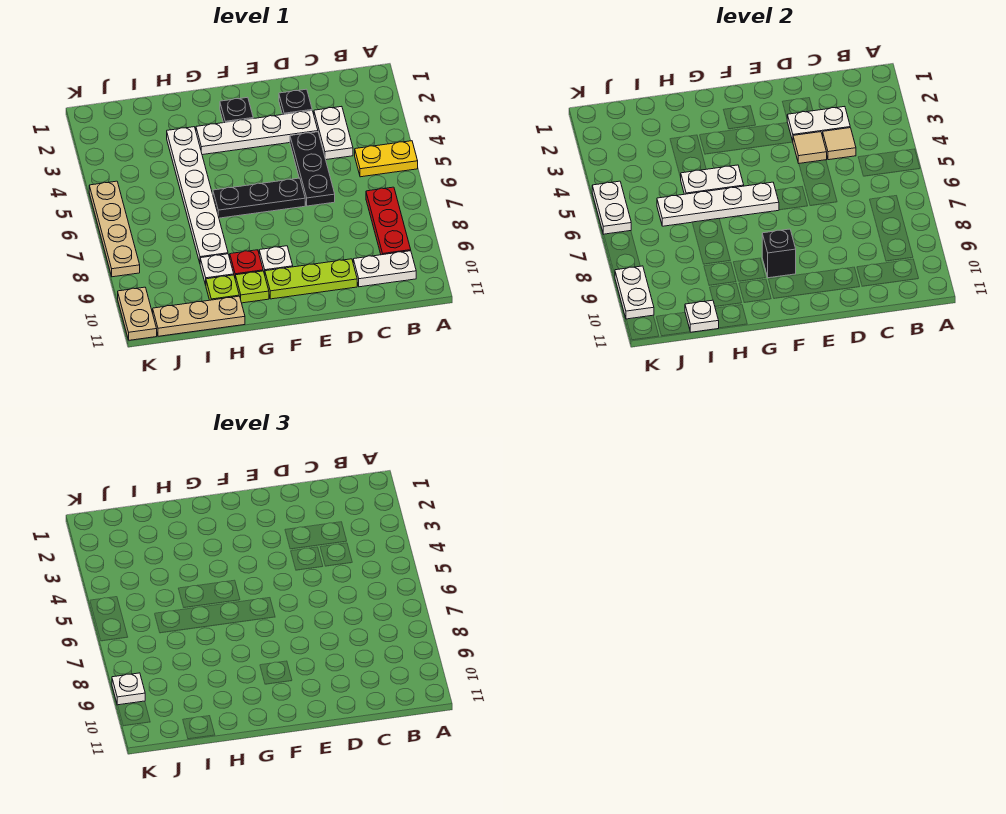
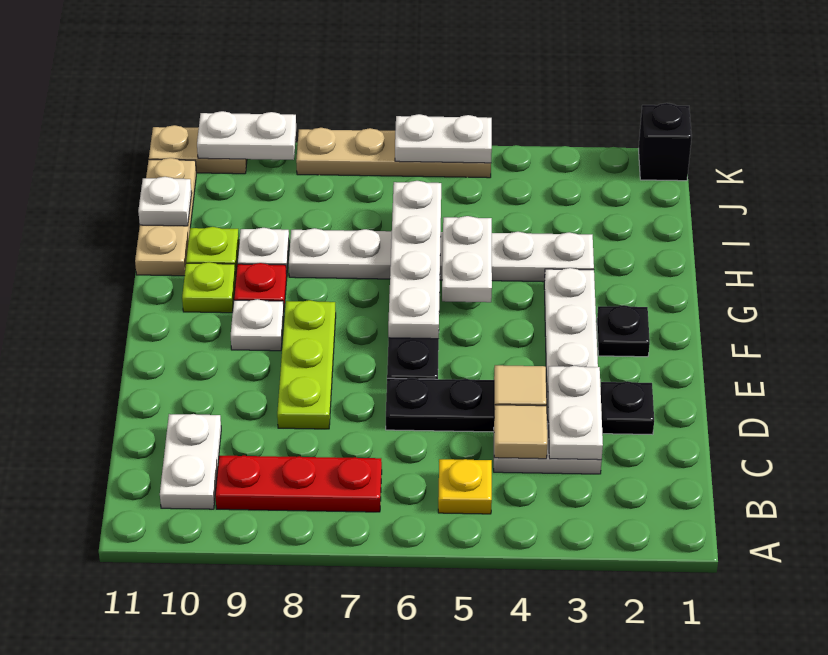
yellow plate A5:B5 level 1 -> yellow plate B5 level 1
lime plate D10:F10 level 1 -> lime plate D8:F8 level 1
black brick F9 level 2 -> black brick K1 level 1
white plate K9 level 3 -> none

